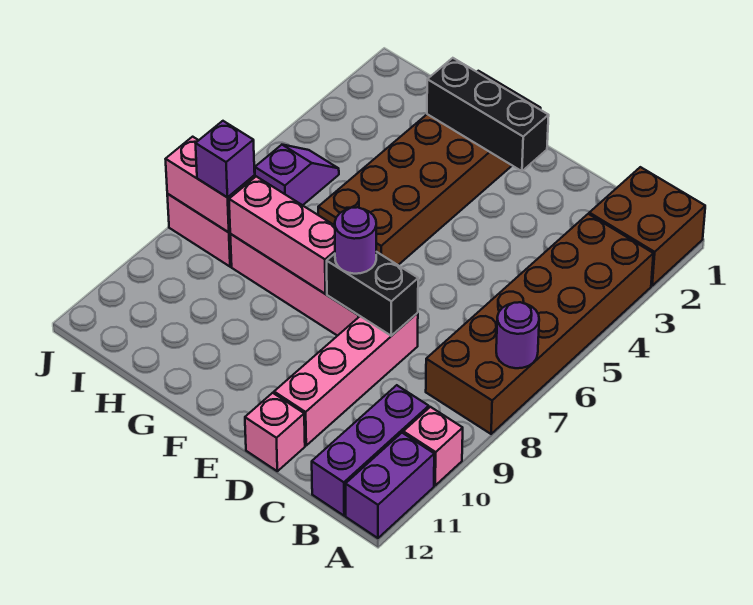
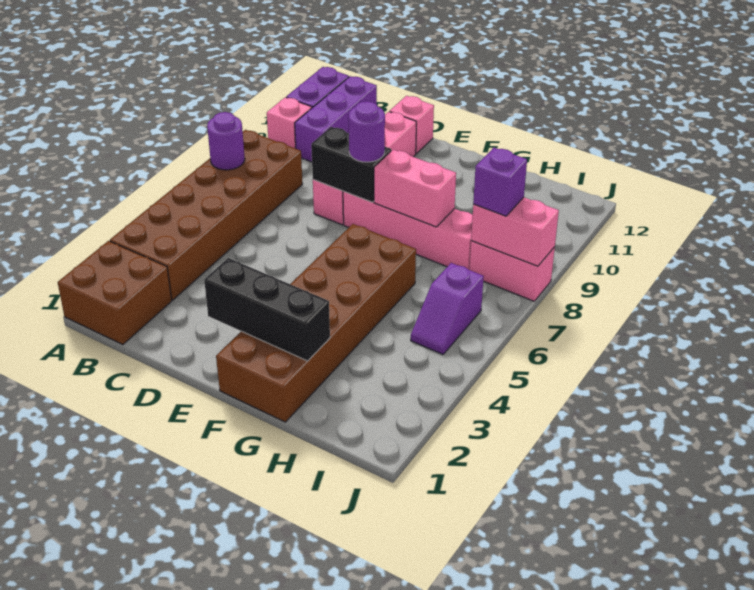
pink brick F8:H8 level 2 -> pink brick F8:G8 level 2

